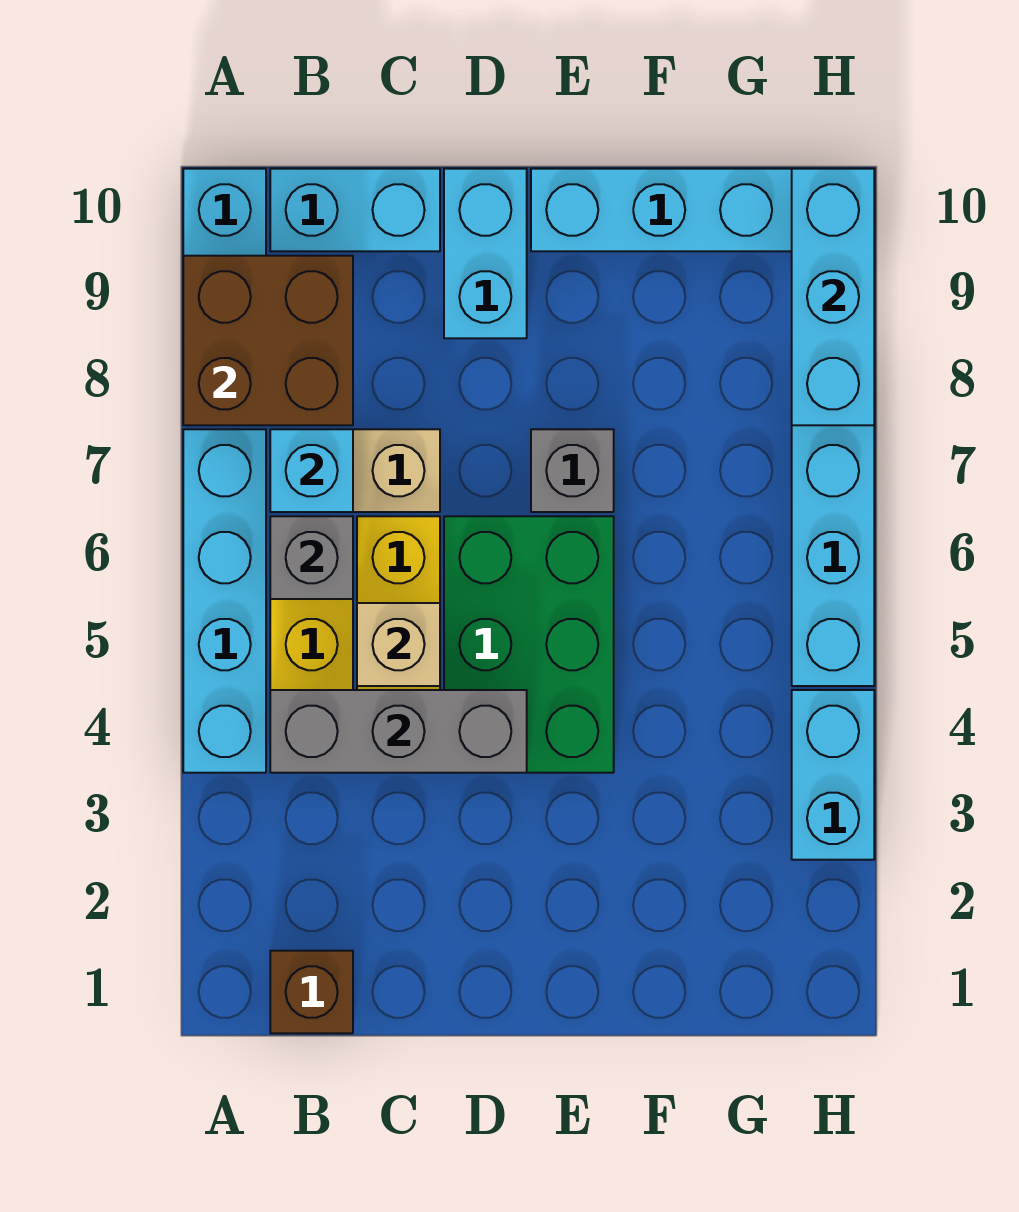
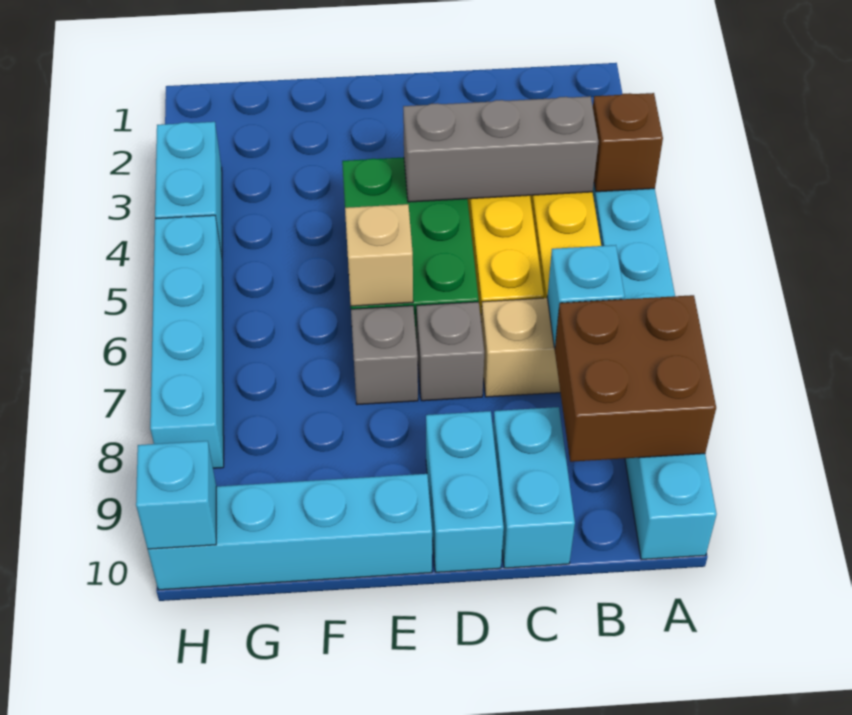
brown brick B1 level 1 -> brown brick A4 level 2
grey brick B6 level 2 -> grey brick D7 level 1
cyan brick B10:C10 level 1 -> cyan brick C9:C10 level 1
tan brick C5 level 2 -> tan brick E6 level 2
cyan brick H8:H10 level 2 -> cyan brick H10 level 2

